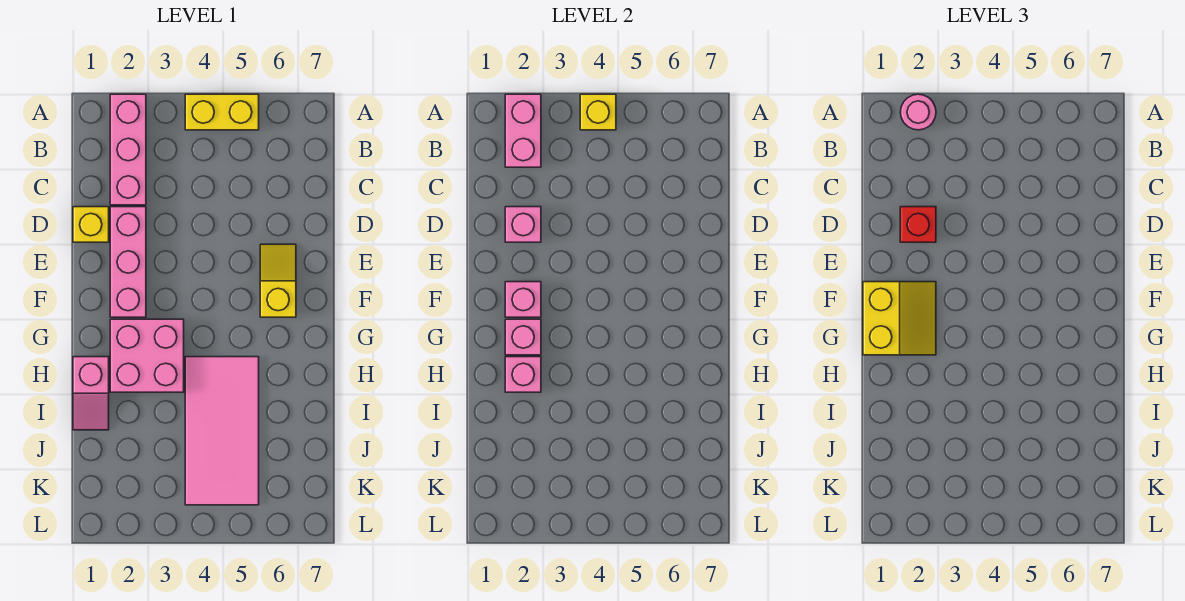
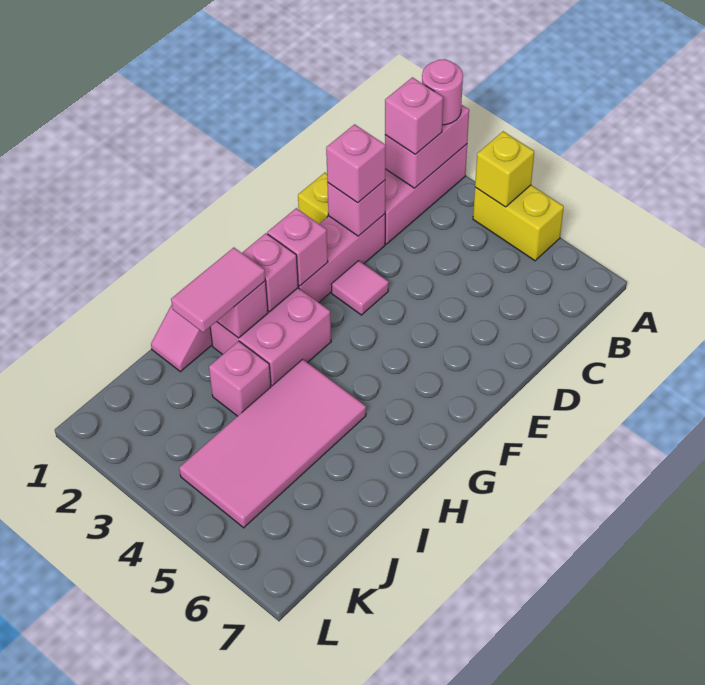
none -> pink brick B2 level 3
red brick D2 level 3 -> pink brick D2 level 3
none -> pink tile E3 level 1
yellow slope E6:F6 level 1 top F -> none
yellow slope F1:G2 level 3 top 1 -> none
none -> pink tile H2:I2 level 3
none -> pink brick I3 level 1

